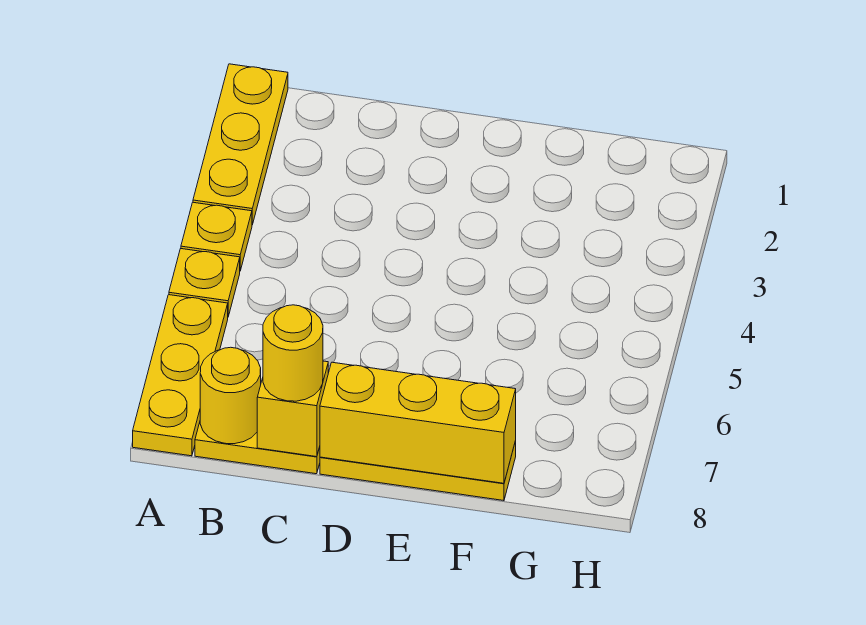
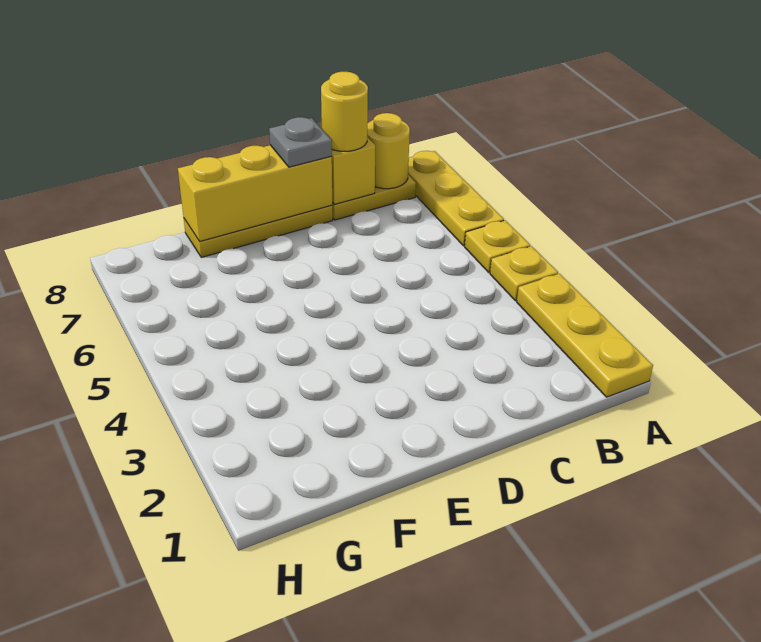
none -> grey plate D8 level 3

